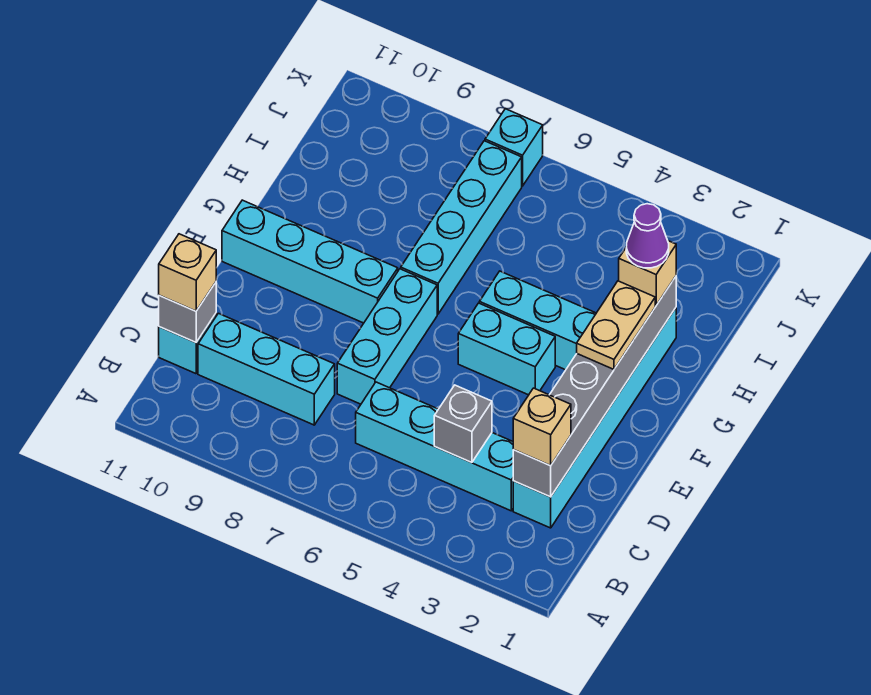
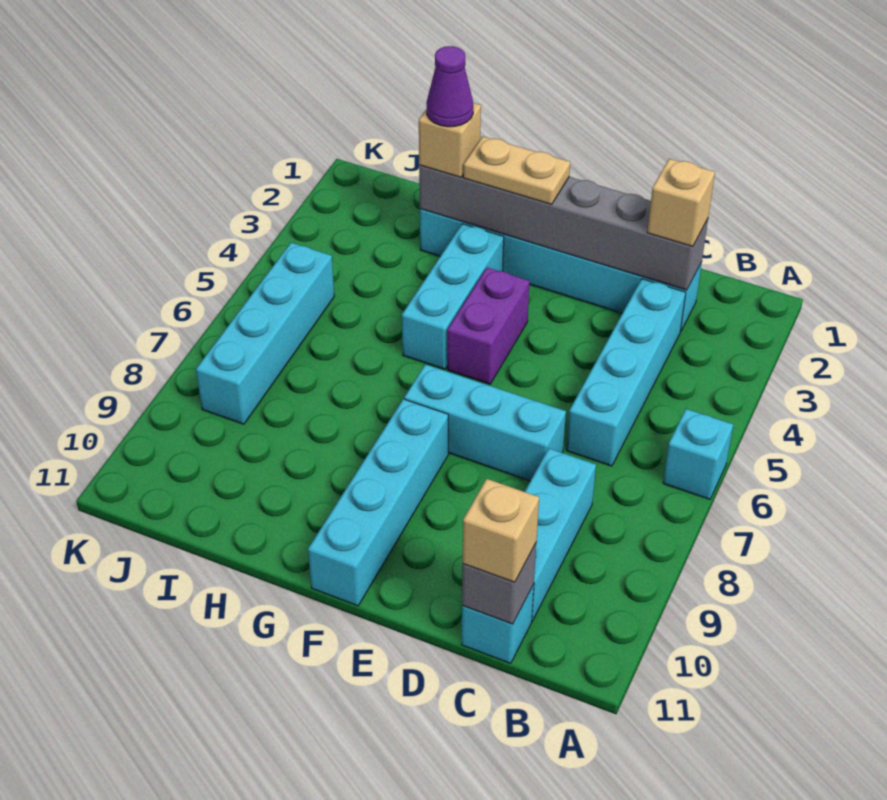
grey brick C4 level 2 -> none
cyan brick F4:F5 level 1 -> purple brick F4:F5 level 1
cyan brick G7:J7 level 1 -> cyan brick J5:J8 level 1
cyan brick K7 level 1 -> cyan brick A6 level 1

